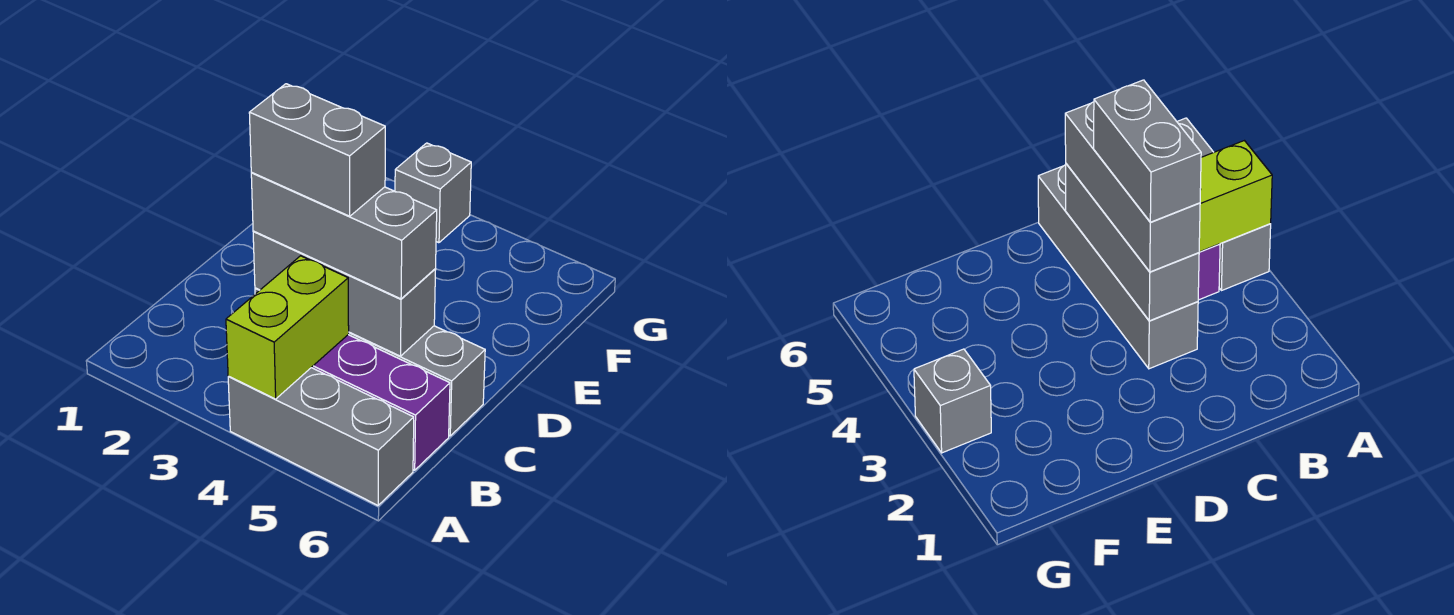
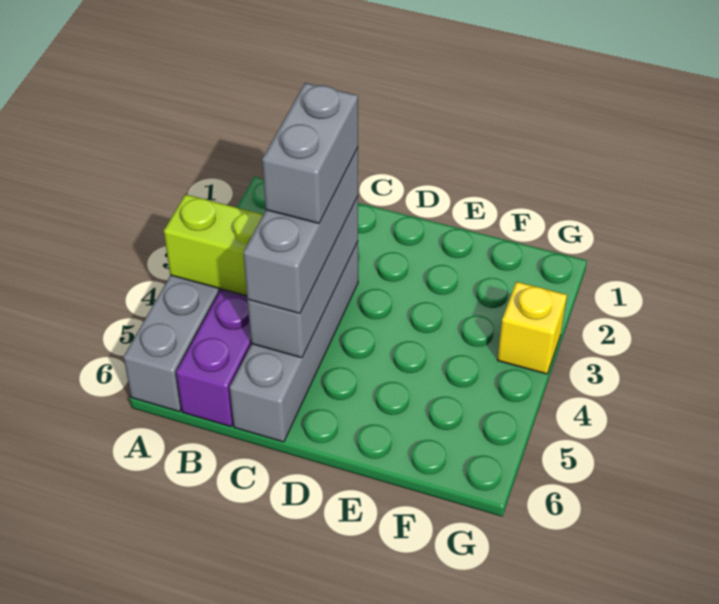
grey brick G3 level 1 -> yellow brick G3 level 1

